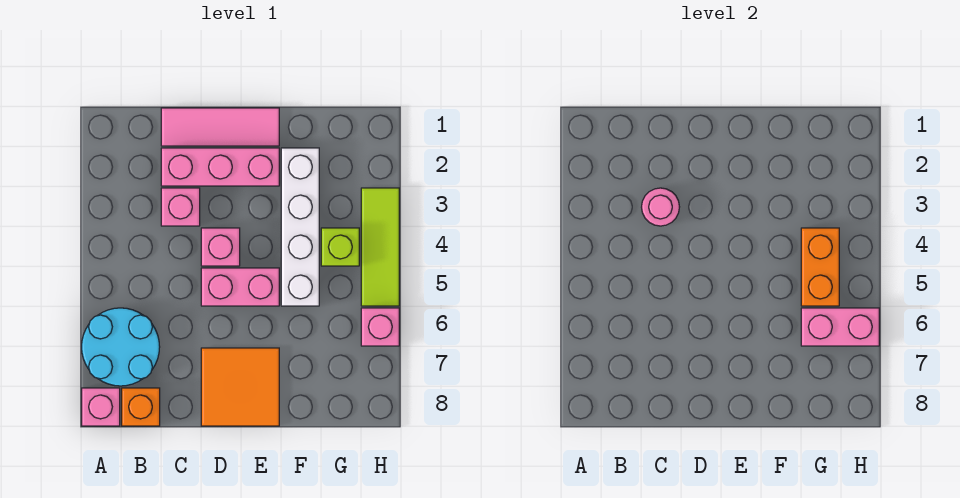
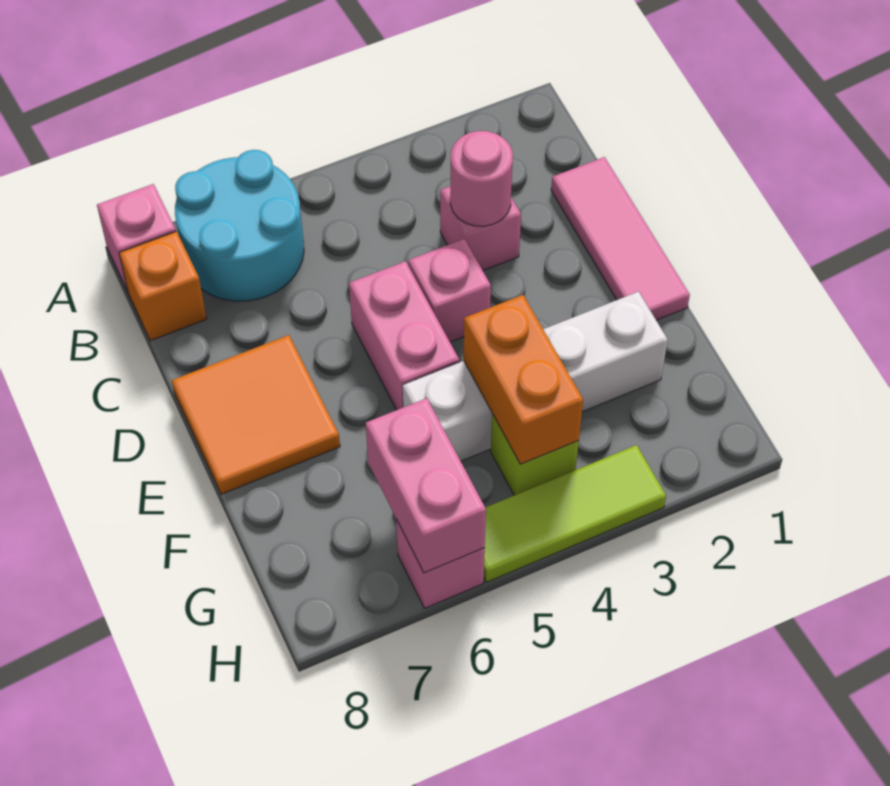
pink brick C2:E2 level 1 -> none
orange brick G4:G5 level 2 -> orange brick F4:G4 level 2

